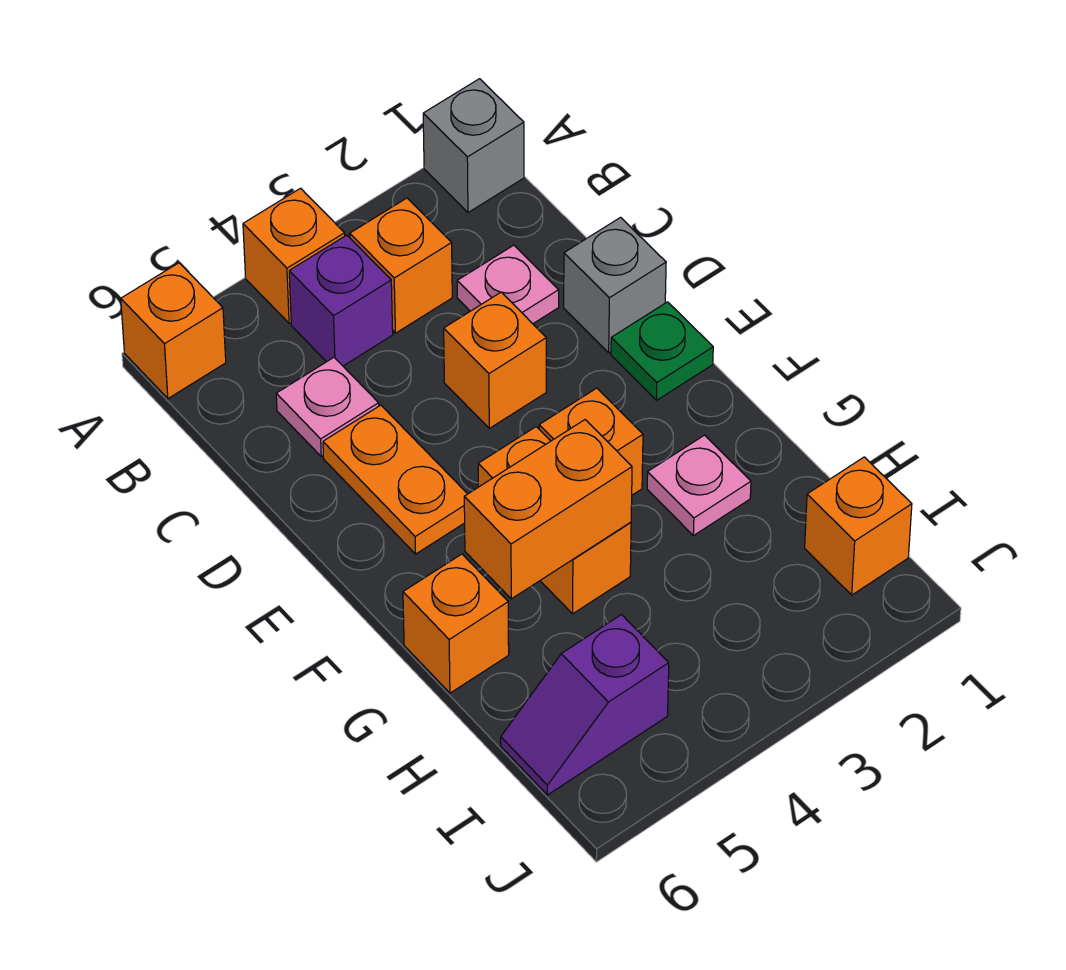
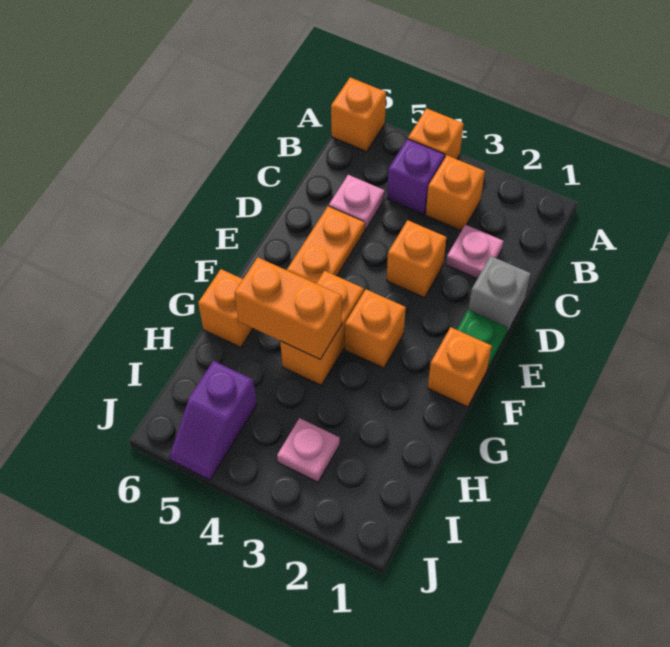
grey brick A1 level 1 -> none
pink plate G2 level 1 -> pink plate I3 level 1
orange brick I1 level 1 -> orange brick F1 level 1
purple slope I5:I6 level 1 top 5 -> purple slope I5:J5 level 1 top I

